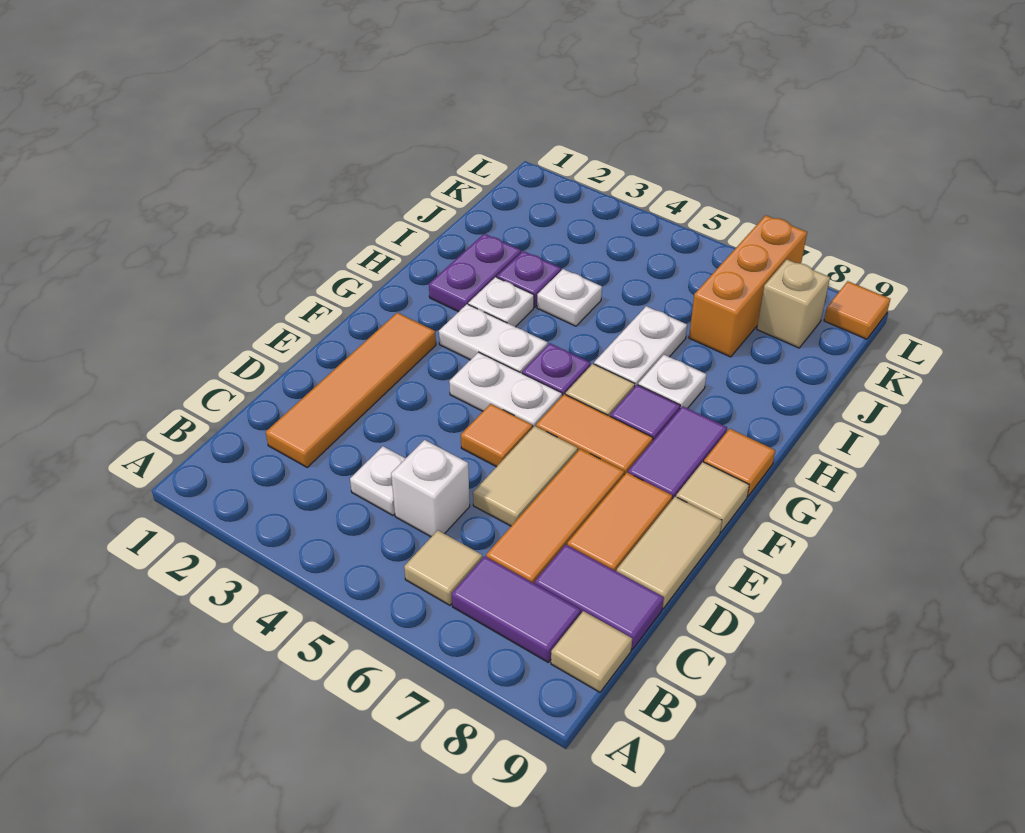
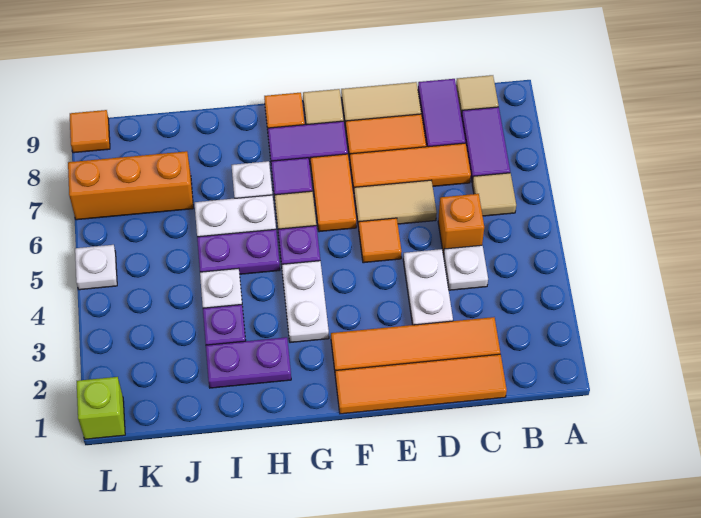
none -> orange tile C1:F1 level 1
white brick C5 level 1 -> orange brick C5 level 1
white plate F4:F5 level 1 -> white plate D3:D4 level 1
white plate H3 level 1 -> white plate L5 level 1
none -> purple plate H5:I5 level 1
tan brick K8 level 1 -> none
none -> lime brick L1 level 1

